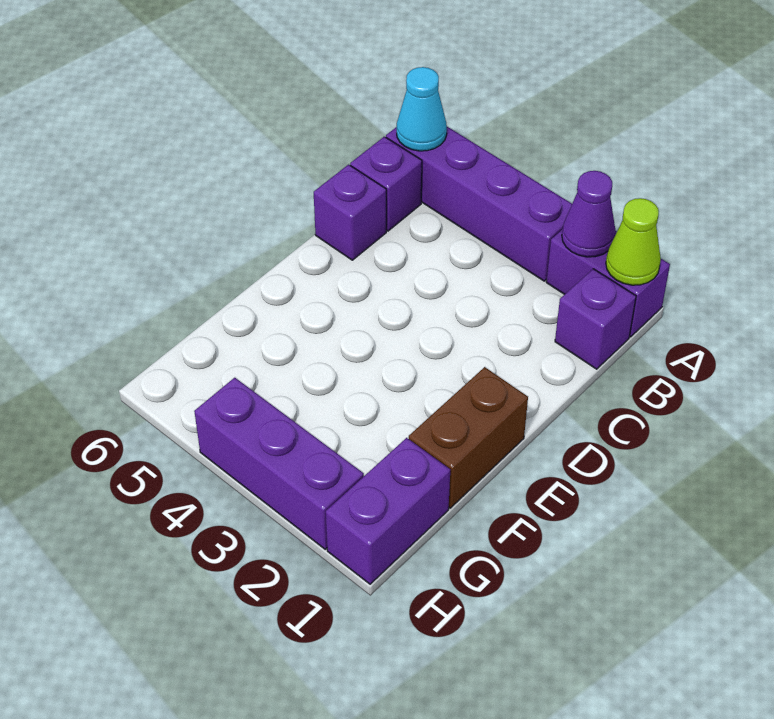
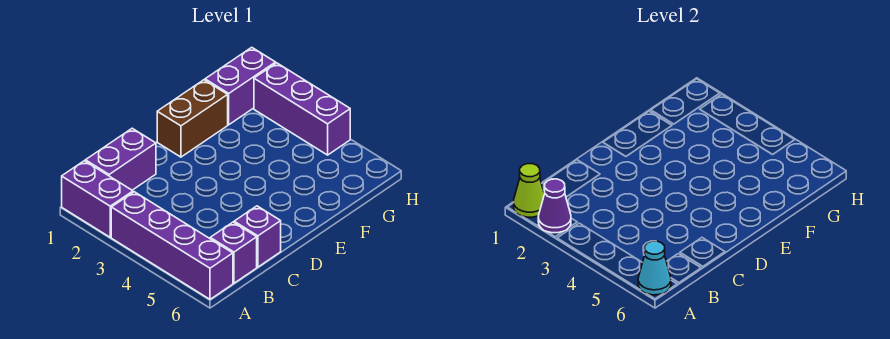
purple brick B1 level 1 -> purple brick B1:C1 level 1

